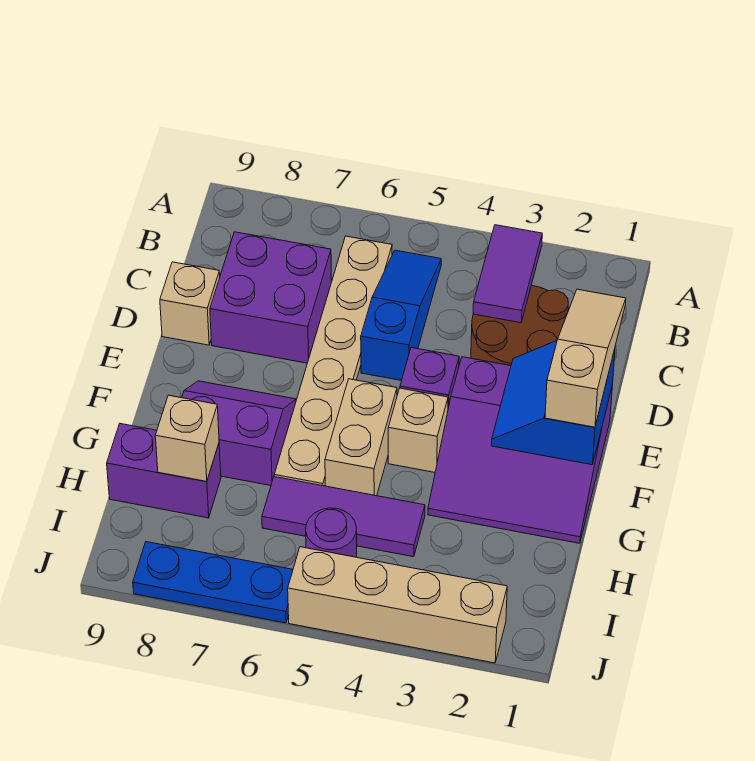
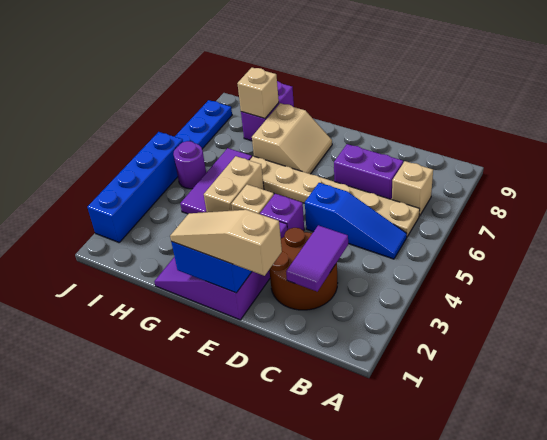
purple tile B3:C3 level 2 -> purple tile C2:C3 level 2
purple brick C7:D8 level 1 -> purple brick C7:D7 level 1
tan slope D1:F1 level 3 top F -> tan slope D1:F1 level 3 top D
tan brick D9 level 1 -> tan brick B7 level 1
tan brick F5:G5 level 1 -> tan brick G4:G5 level 1
purple slope F7:G8 level 1 top G -> tan slope F7:G8 level 1 top G
tan brick J2:J5 level 1 -> blue brick J2:J5 level 1

